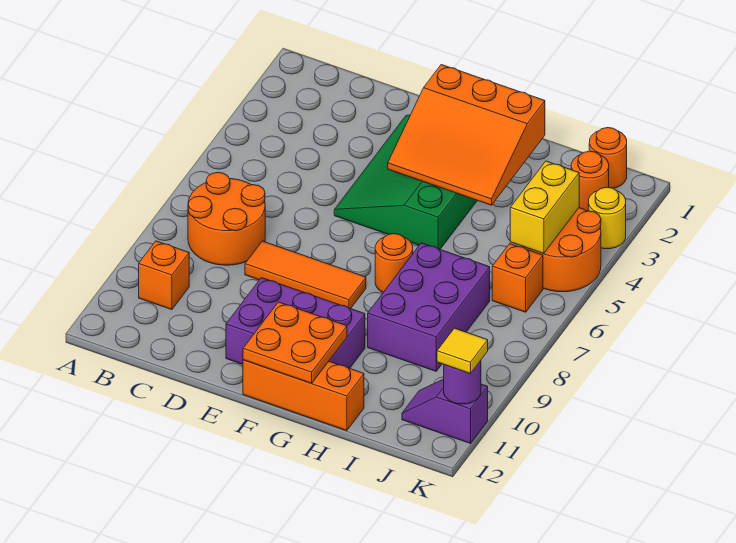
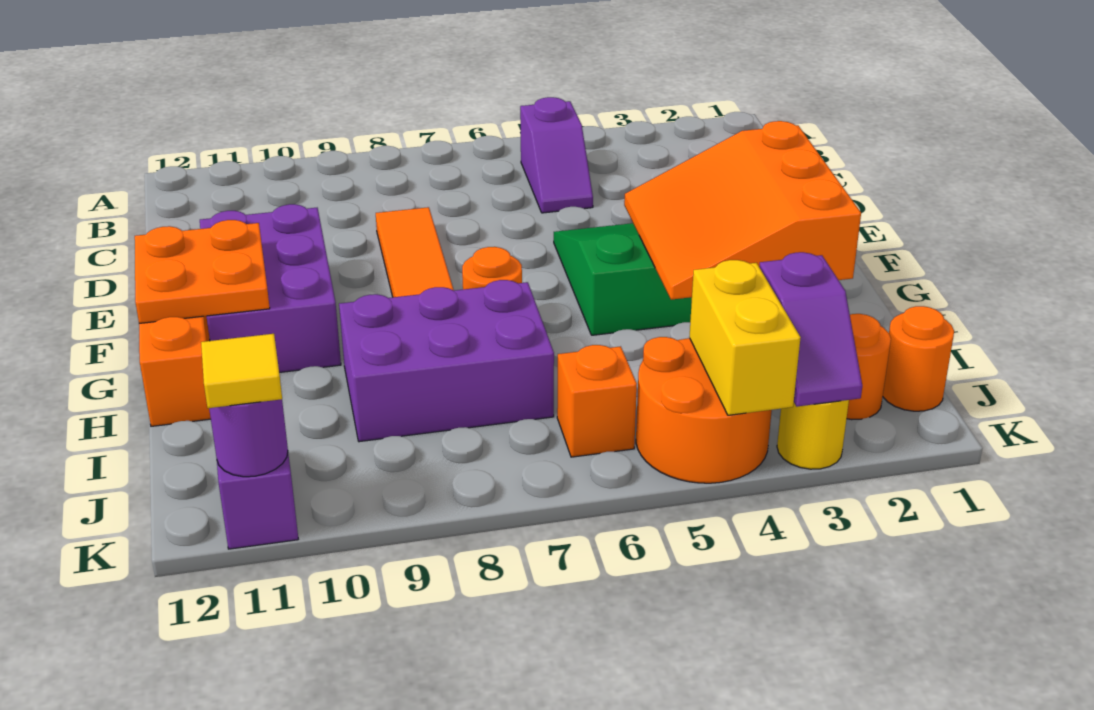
none -> purple slope B5:C5 level 1 top B
orange round brick B7:C8 level 1 -> none
orange brick B10 level 1 -> none
none -> purple slope J3:K3 level 2 top J
yellow brick J4:J5 level 2 -> yellow brick J4:K4 level 2

